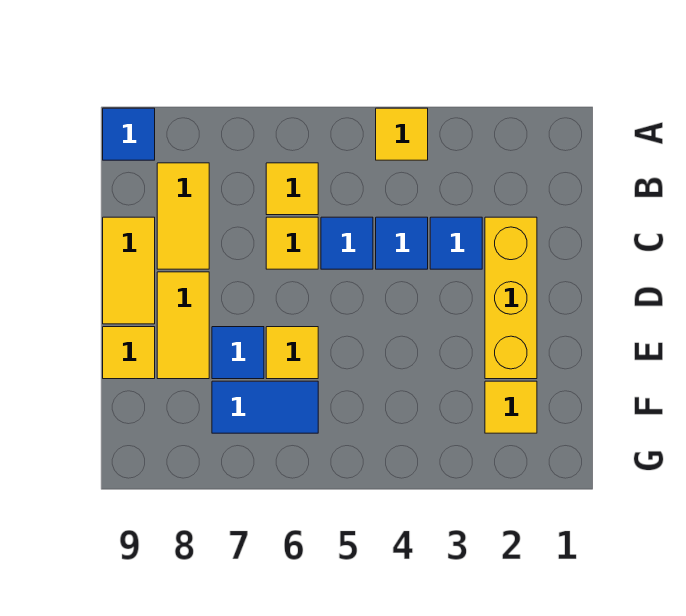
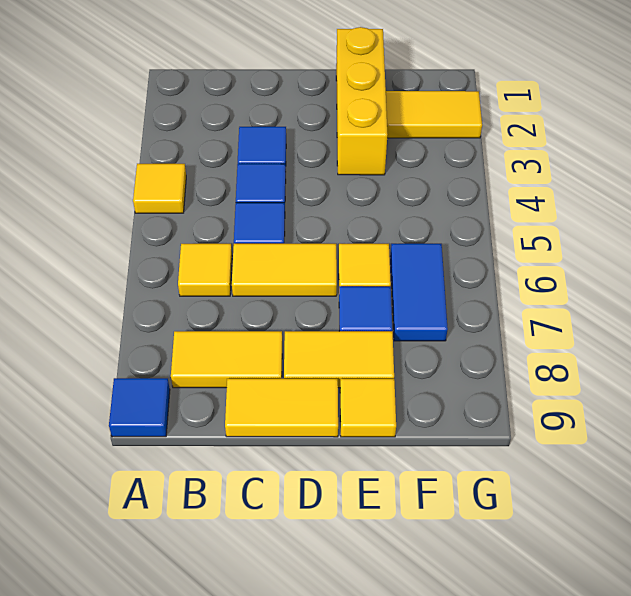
yellow brick C2:E2 level 1 -> yellow brick E1:E3 level 1
yellow tile C6 level 1 -> yellow tile C6:D6 level 1
yellow tile F2 level 1 -> yellow tile F2:G2 level 1

